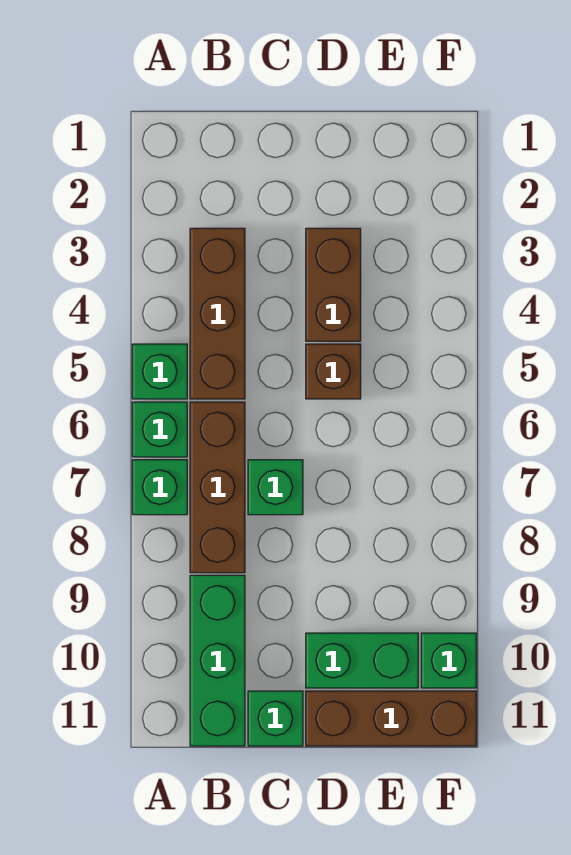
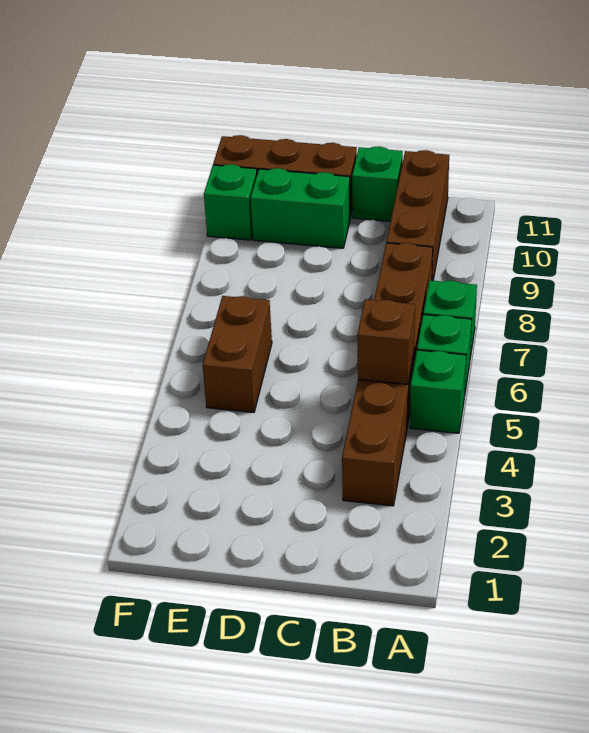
green brick B9:B11 level 1 -> brown brick B9:B11 level 1
green brick C7 level 1 -> none
brown brick D3:D4 level 1 -> brown brick E5:E6 level 1
brown brick D5 level 1 -> brown brick B5 level 2

